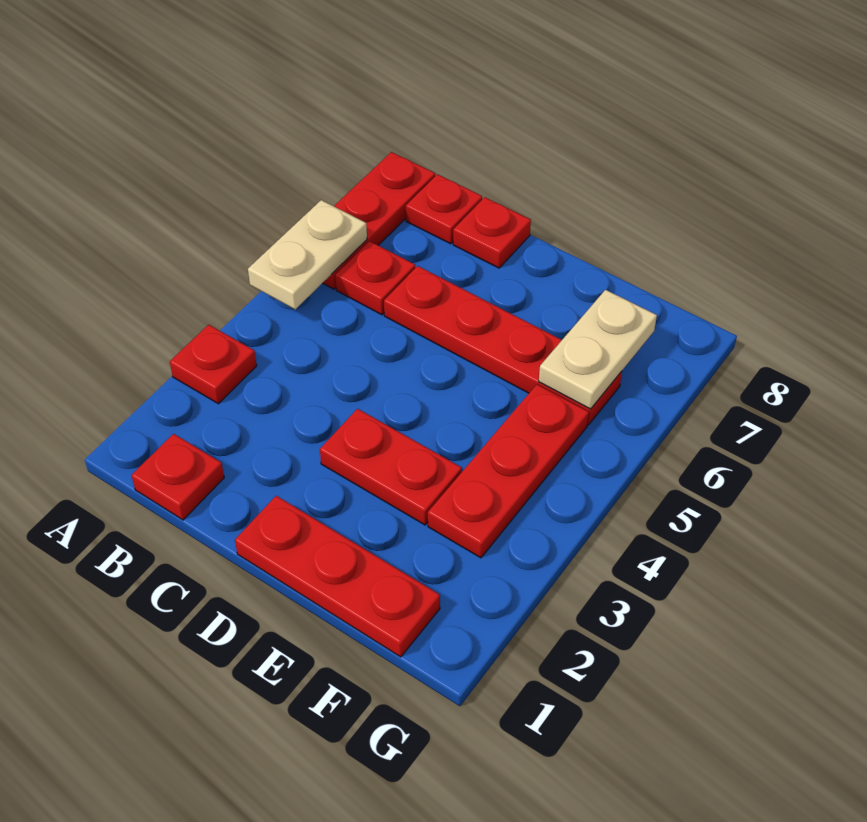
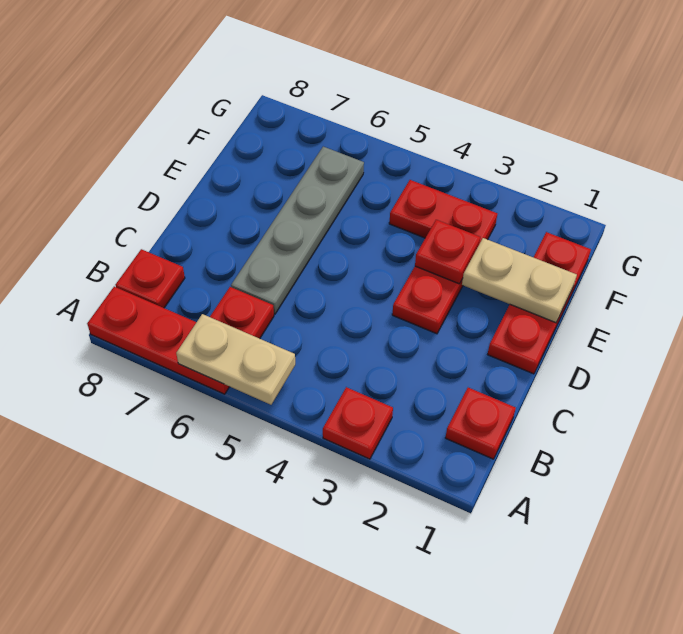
red plate C6:F6 level 1 -> grey plate C6:F6 level 1
red plate C8 level 1 -> red plate E3 level 2
red plate F3:F5 level 1 -> red plate F3:F4 level 1
tan plate F6:F7 level 2 -> tan plate E1:E2 level 2

